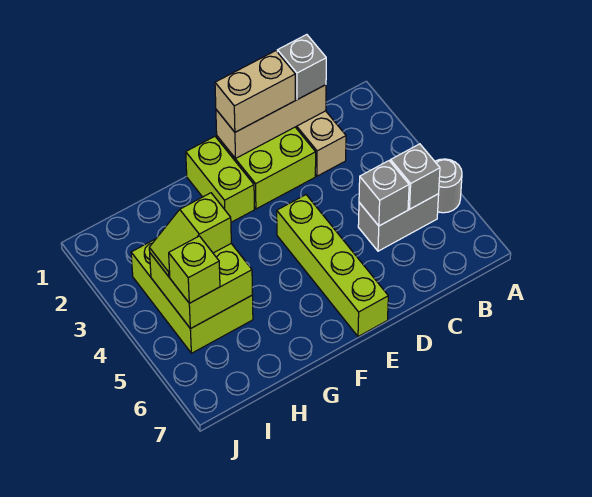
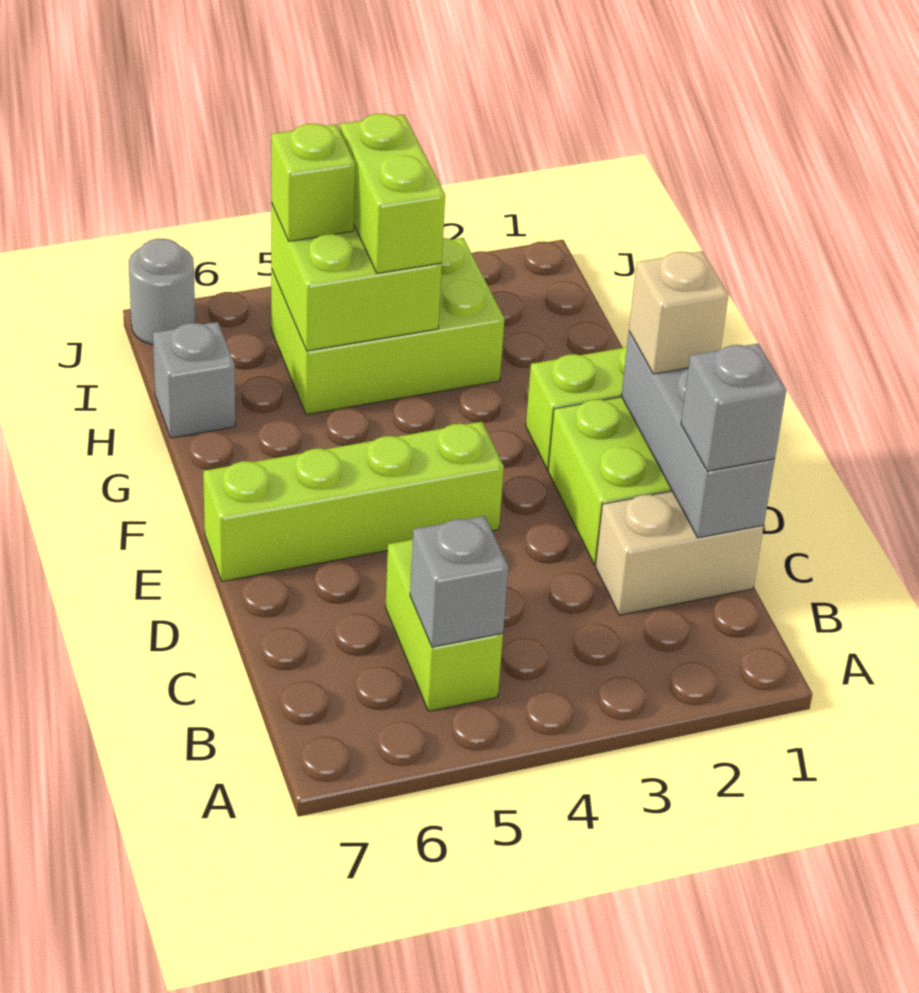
grey round brick A5 level 1 -> grey round brick J7 level 1
grey brick B5:C5 level 1 -> lime brick B5:C5 level 1
tan brick C1:E1 level 2 -> grey brick C1:E1 level 2
grey brick C5 level 2 -> grey brick H7 level 1
tan brick D1:E1 level 3 -> tan brick E1 level 3
lime slope H4:I4 level 3 top H -> lime brick H4:I4 level 3

